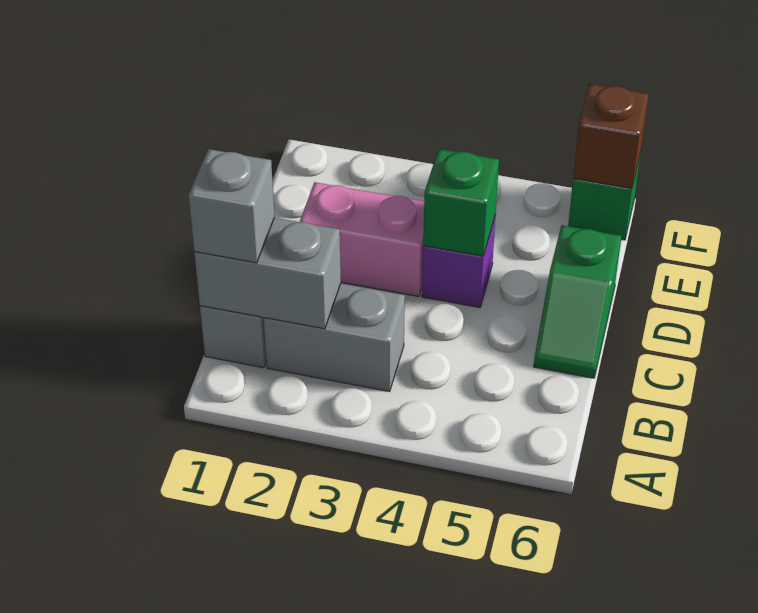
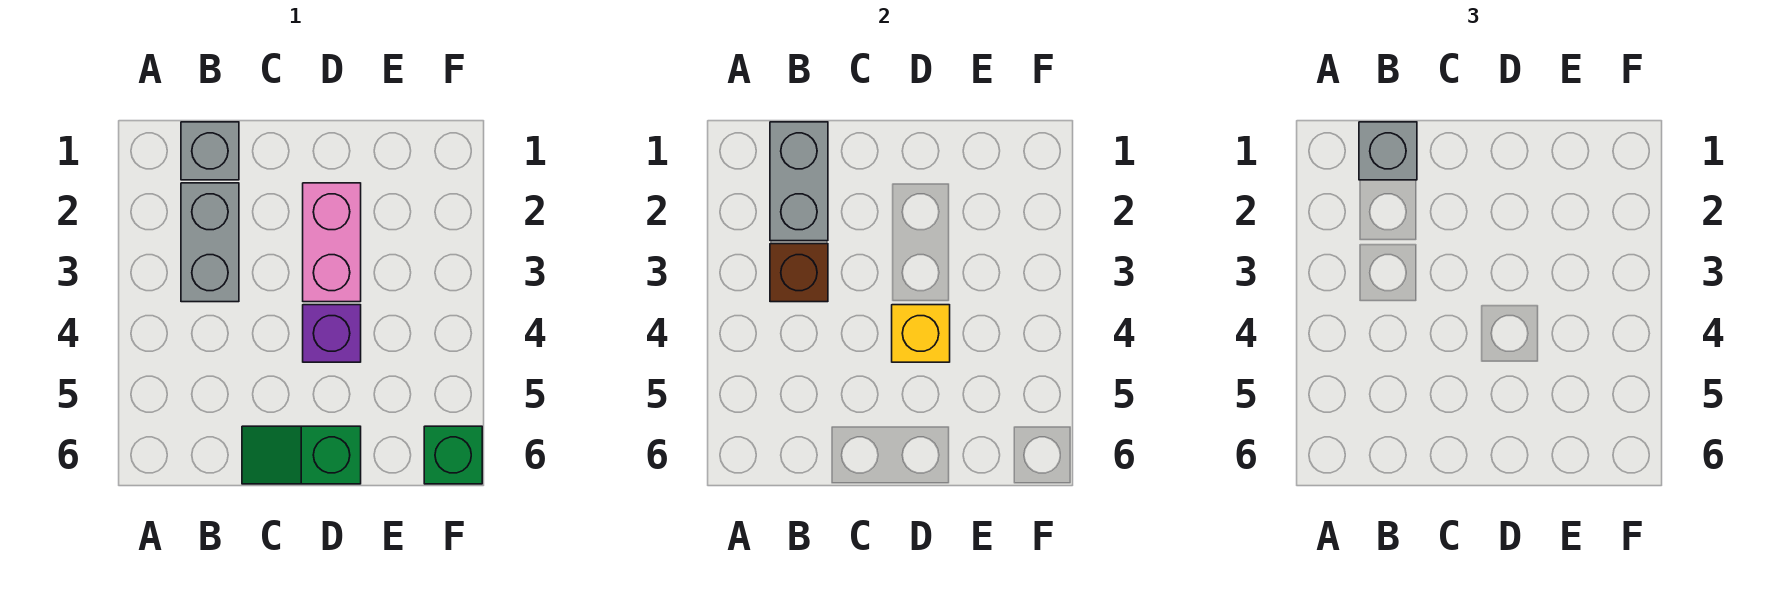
green brick D4 level 2 -> yellow brick D4 level 2
brown brick F6 level 2 -> brown brick B3 level 2

